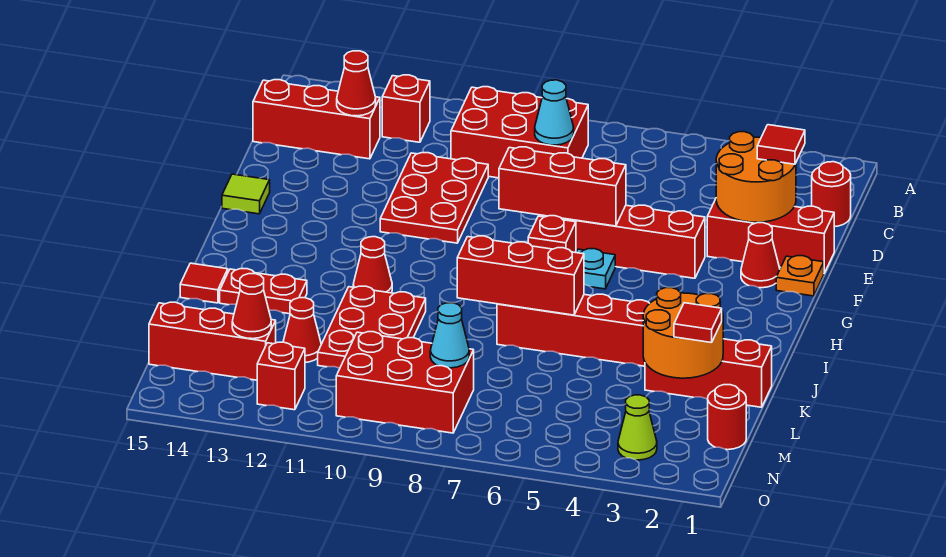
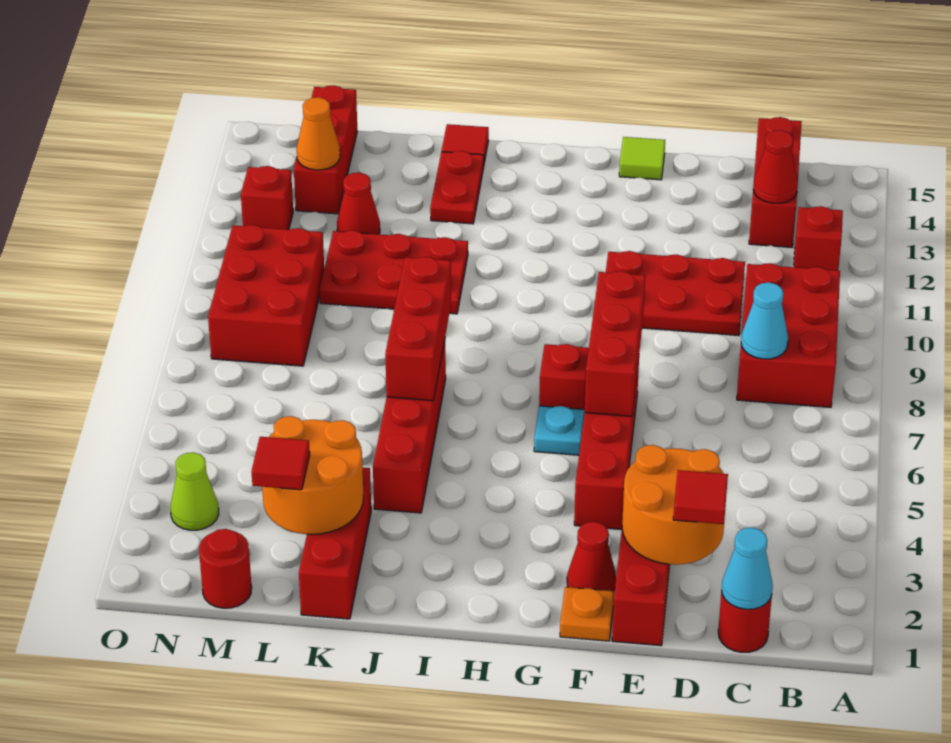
red cone I11 level 1 -> none
cyan cone M8 level 2 -> cyan cone C1 level 2
red cone M13 level 2 -> orange cone M13 level 2

